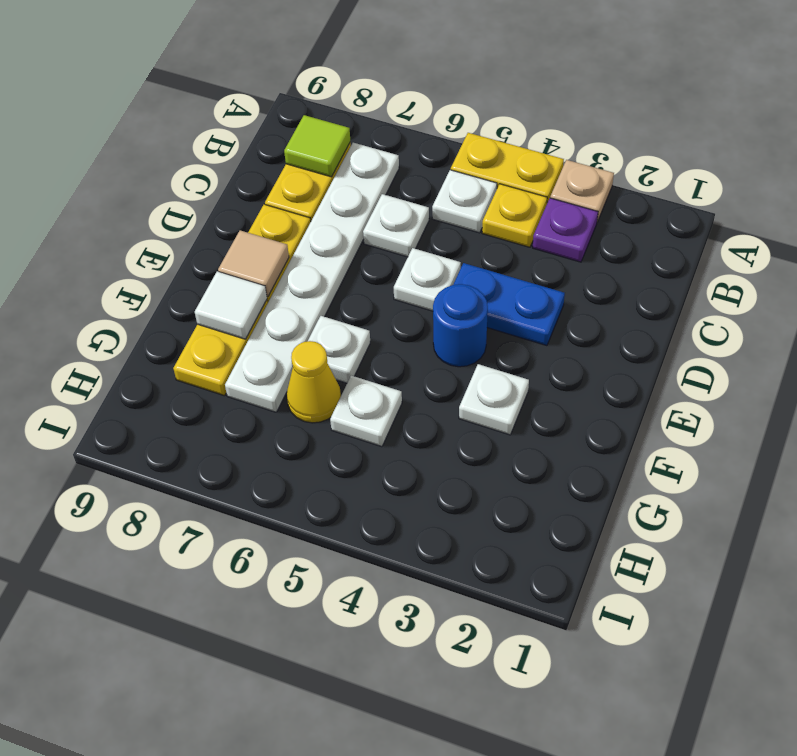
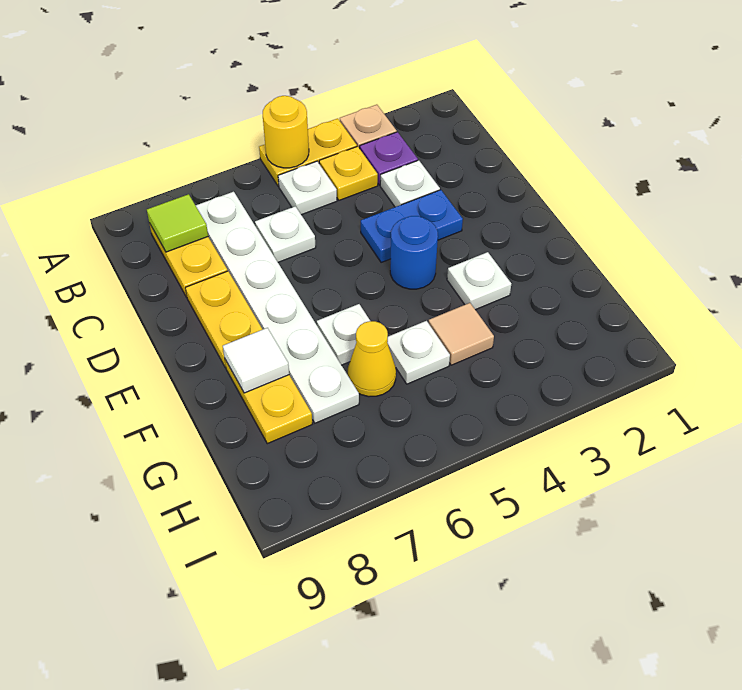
none -> yellow round brick A5 level 2
white plate D5 level 1 -> white plate C3 level 1
tan tile E8 level 2 -> tan tile G4 level 1

